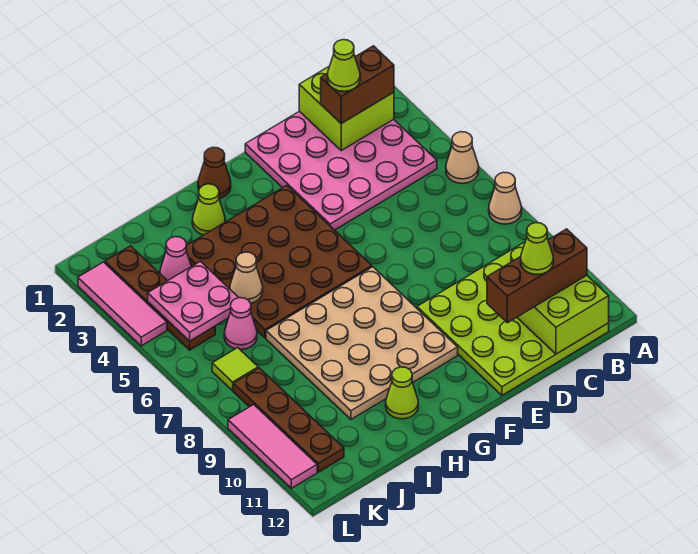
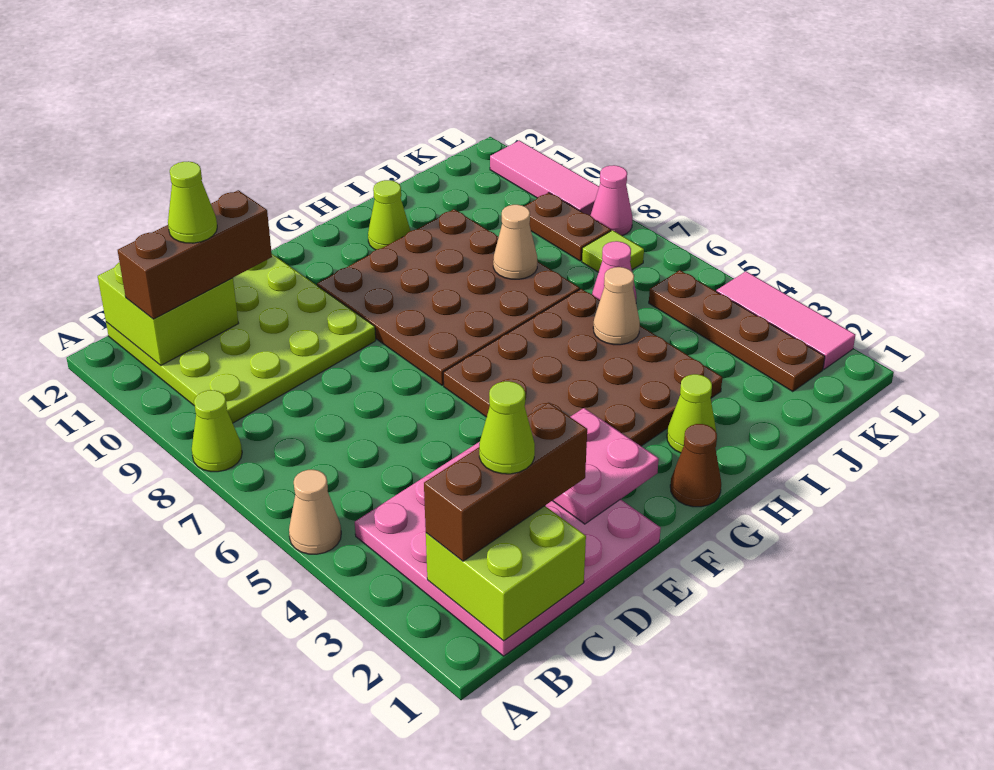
tan cone A7 level 1 -> tan cone I8 level 2
none -> lime cone A8 level 1
brown brick B2:C2 level 3 -> brown brick B2:D2 level 3
tan plate F7:I10 level 1 -> brown plate F7:I10 level 1
pink cone J3 level 1 -> pink cone L8 level 1
pink plate J4:K5 level 2 -> pink plate E2:F3 level 2
brown plate K8:K11 level 1 -> brown plate K8:K9 level 1

